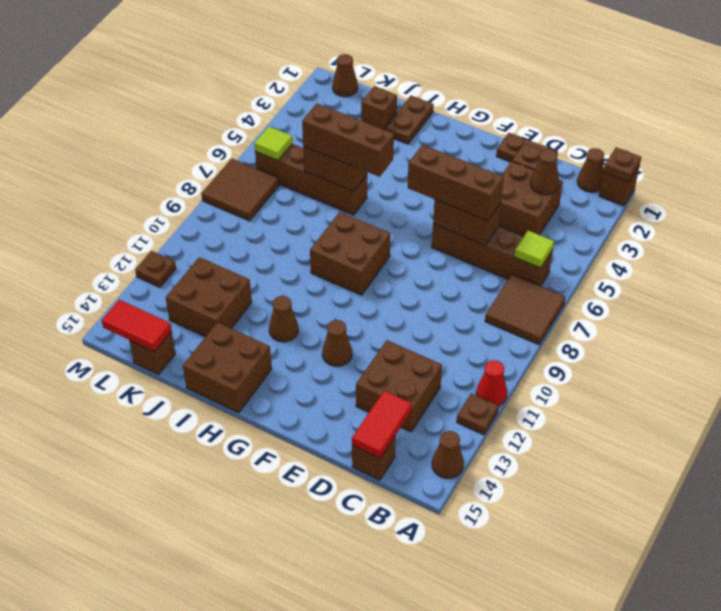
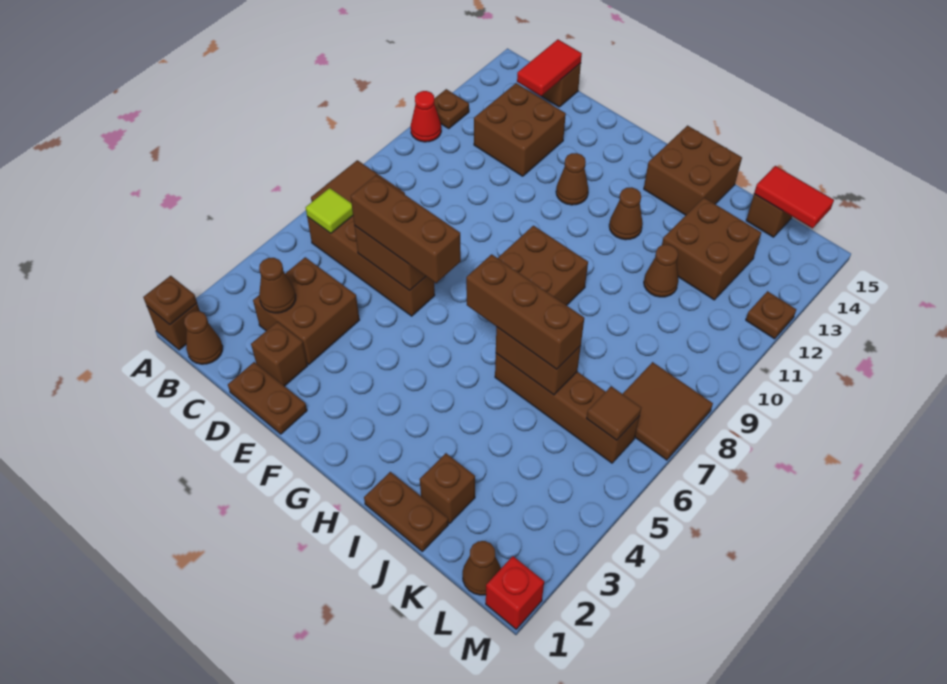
brown cone A14 level 1 -> brown cone J11 level 1
brown plate I1:I2 level 1 -> brown plate I1:J1 level 1
lime tile L6 level 2 -> brown tile L6 level 2
none -> red brick M1 level 1

